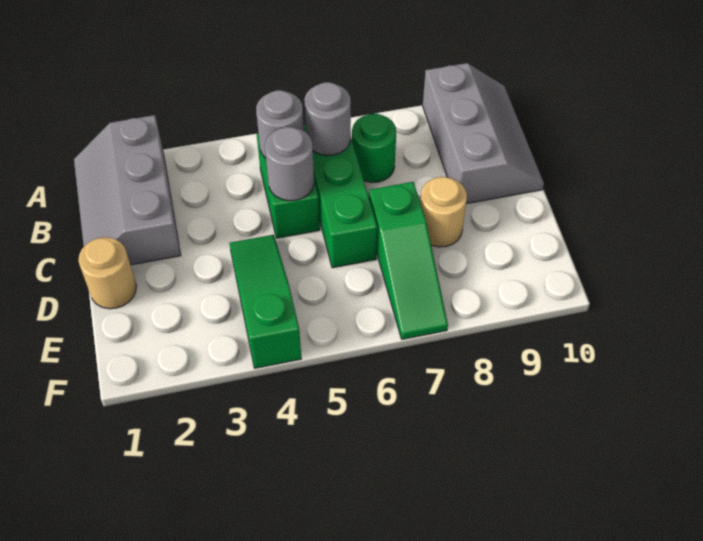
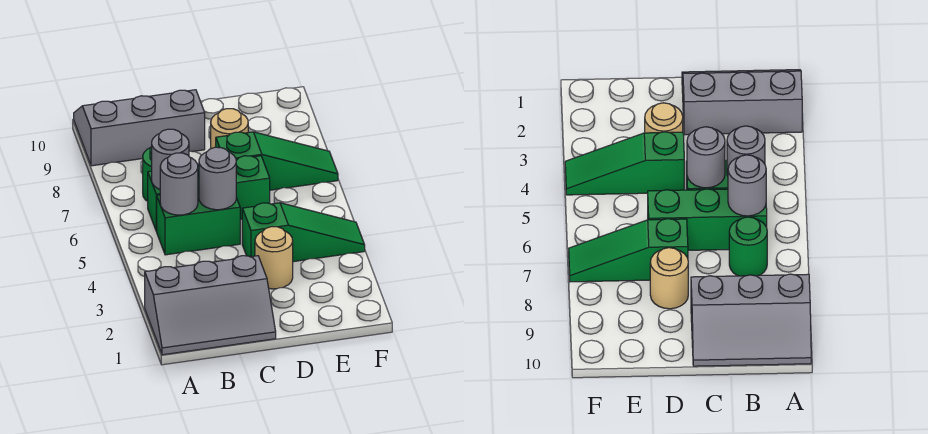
tan round brick D1 level 1 -> tan round brick D3 level 1
green slope D4:F4 level 1 top F -> green slope D4:F4 level 1 top D

